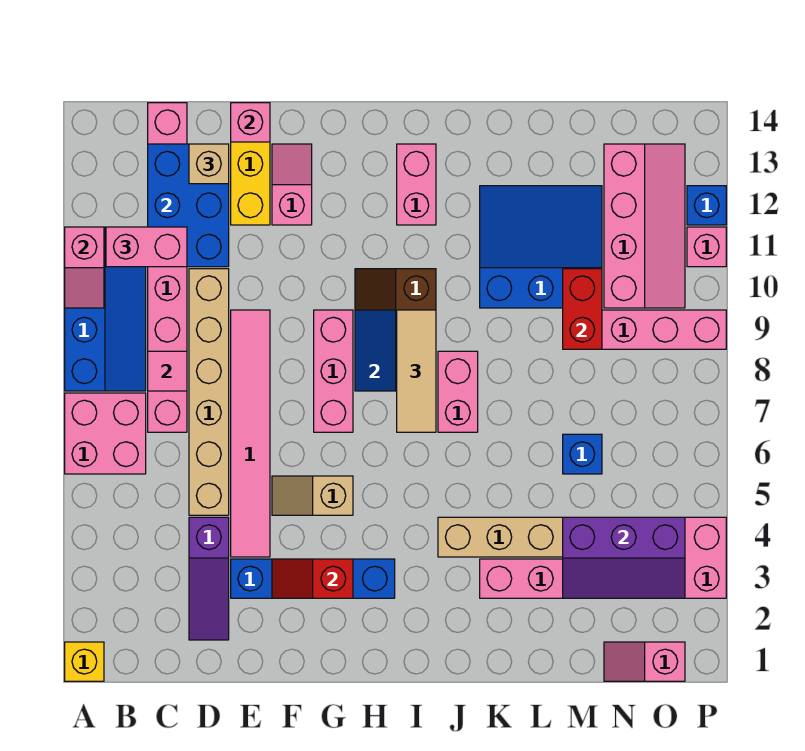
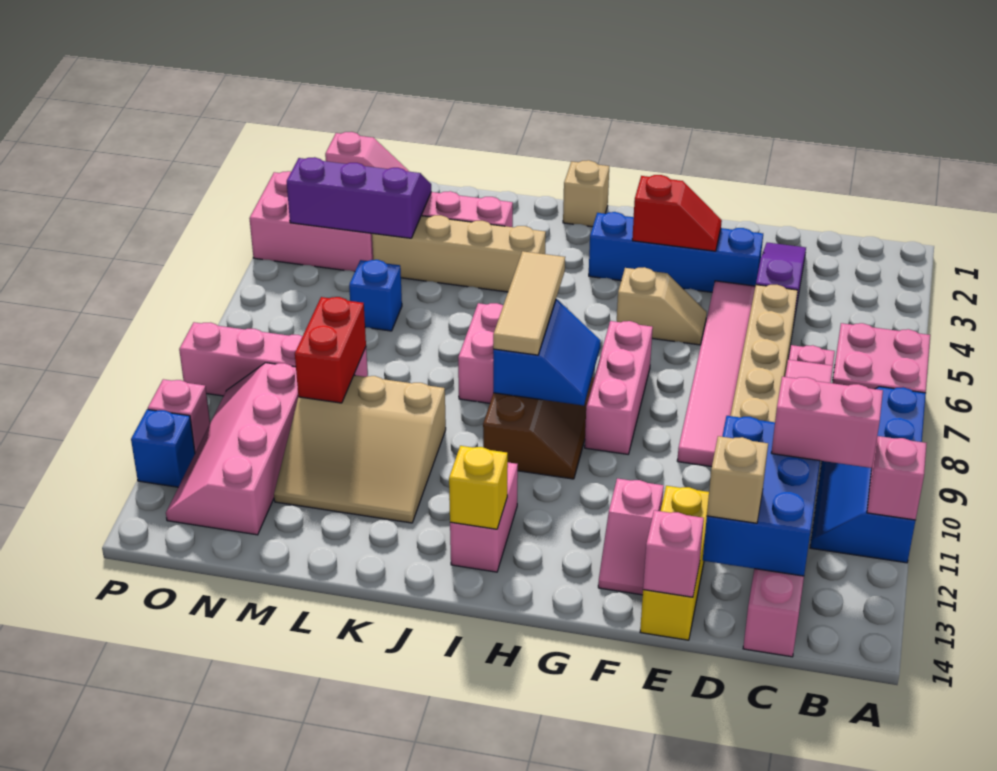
yellow brick A1 level 1 -> yellow brick I13 level 2
none -> tan brick I1 level 1
blue slope K10:M12 level 1 top 10 -> tan slope K10:M12 level 1 top 10

